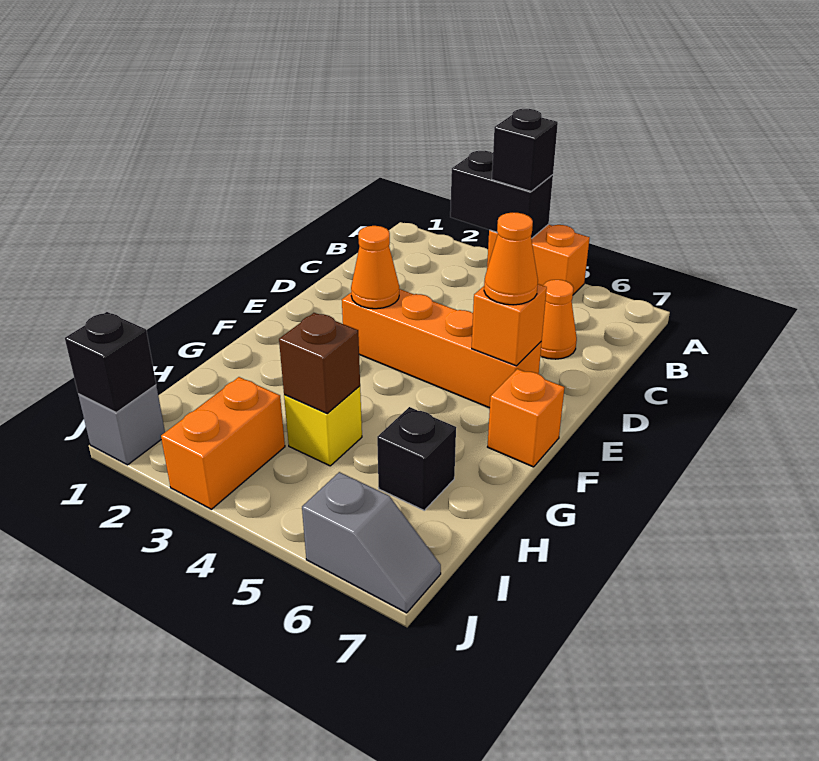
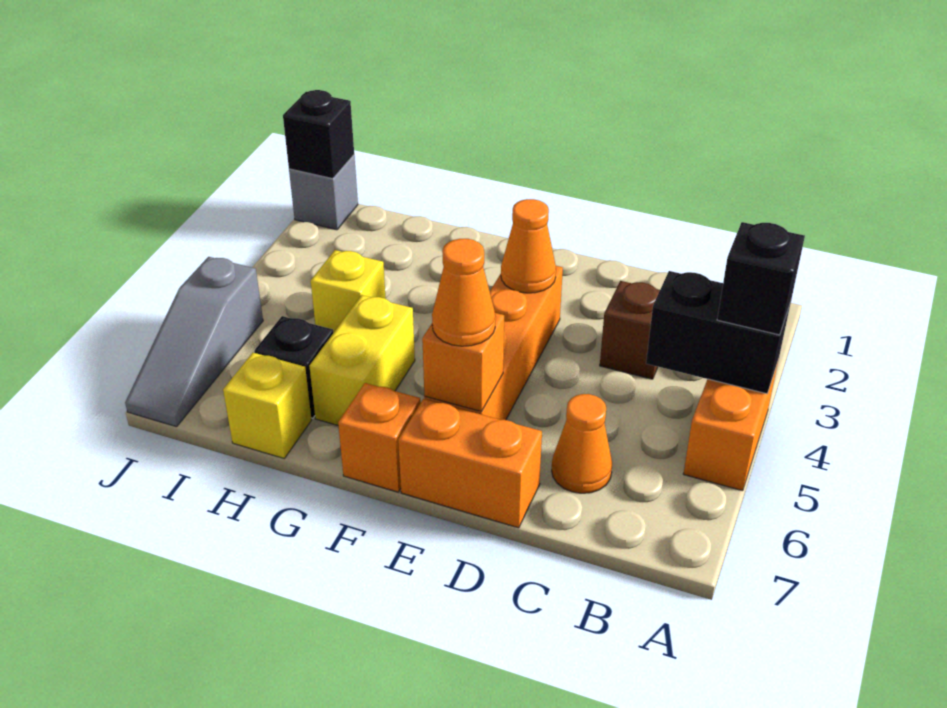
black brick A3:A4 level 2 -> black brick A4:B4 level 2
none -> yellow brick G5:G6 level 1
brown brick H4 level 2 -> brown brick C3 level 1
none -> yellow brick H7 level 1
orange brick I3:J3 level 1 -> orange brick D7:E7 level 1
grey slope J6:J7 level 1 top 6 -> grey slope J5:J7 level 1 top 5

